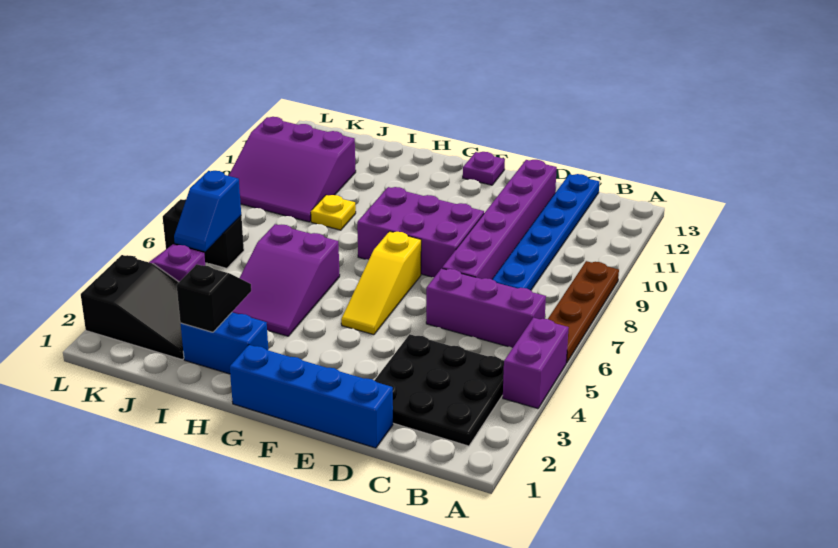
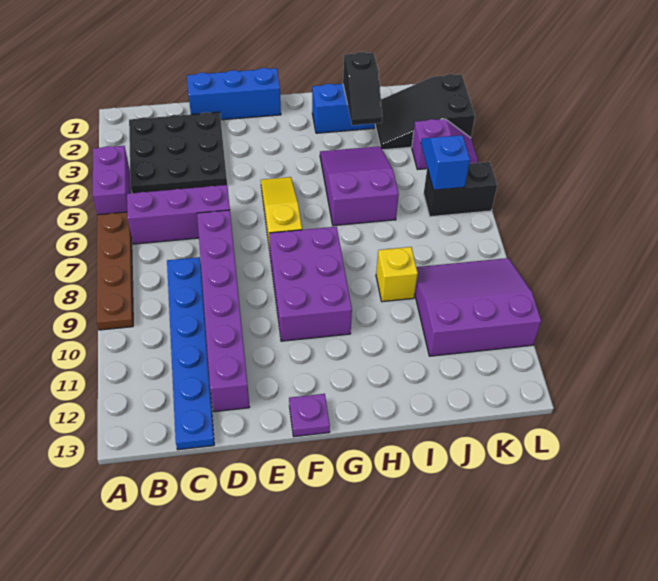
blue brick D1:G1 level 1 -> blue brick D1:F1 level 1
purple brick E8:G9 level 1 -> purple brick F8:G10 level 1
yellow plate I9 level 1 -> yellow brick I9 level 1

